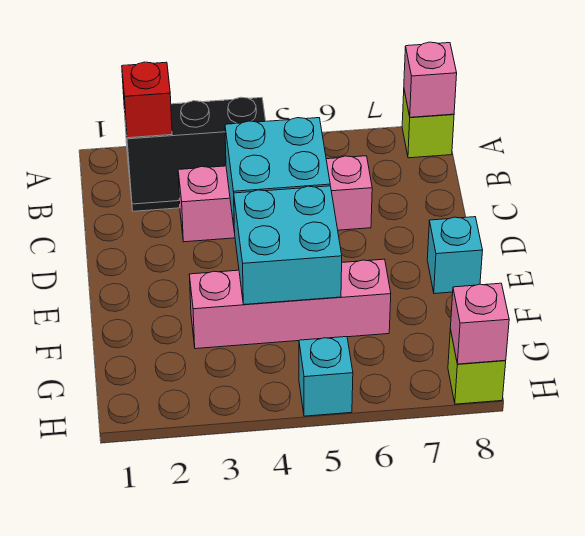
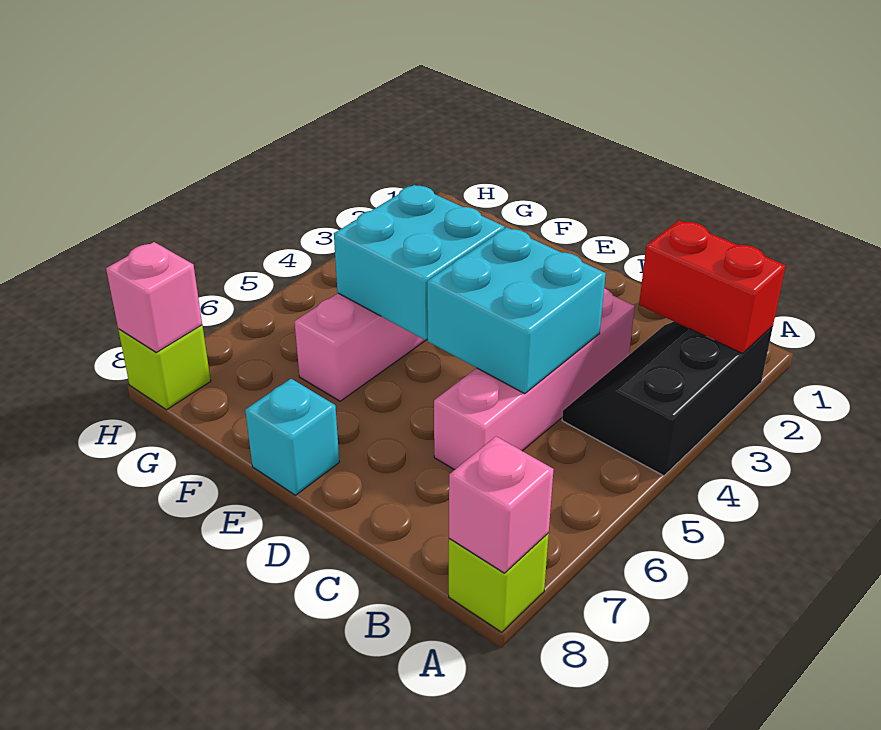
red brick A2 level 2 -> red brick A2:B2 level 2
cyan brick H5 level 1 -> none

